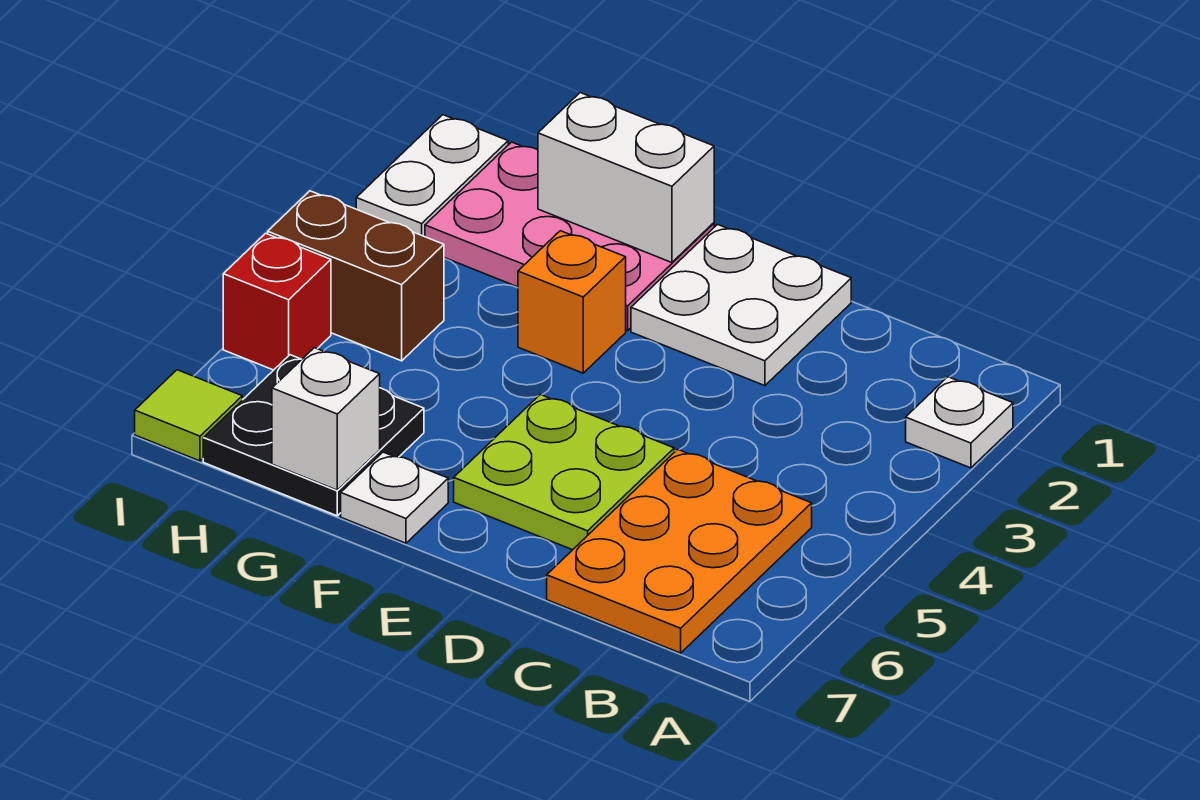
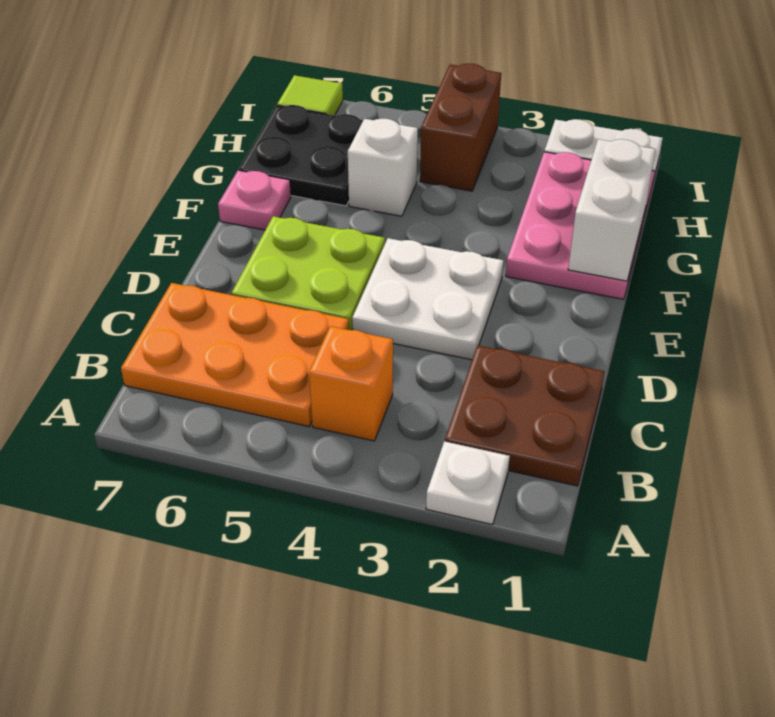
none -> brown plate B1:C2 level 1
white plate D1:E2 level 1 -> white plate D3:E4 level 1
orange brick F3 level 1 -> orange brick B4 level 1
white plate F7 level 1 -> pink plate F7 level 1
white brick G7 level 2 -> white brick G5 level 1
red brick I5 level 1 -> none

